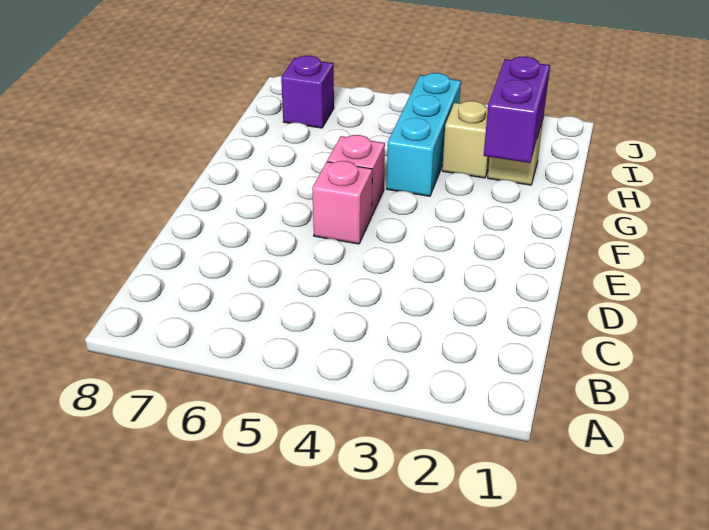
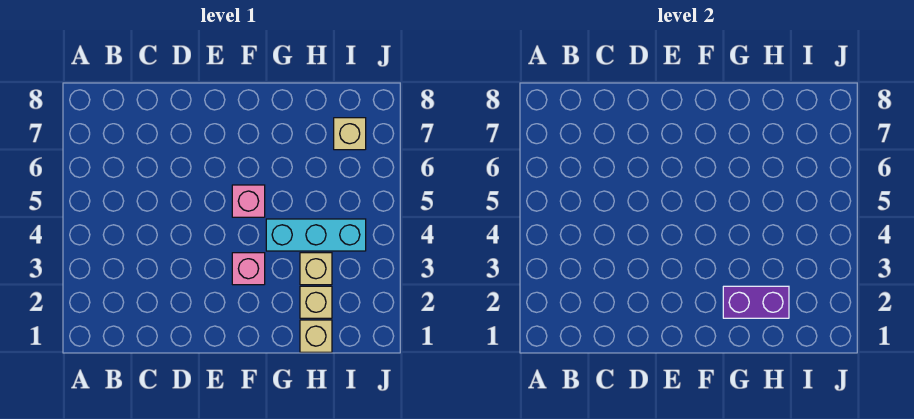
pink brick E5 level 1 -> pink brick F3 level 1
none -> tan brick H1 level 1
purple brick I7 level 1 -> tan brick I7 level 1

